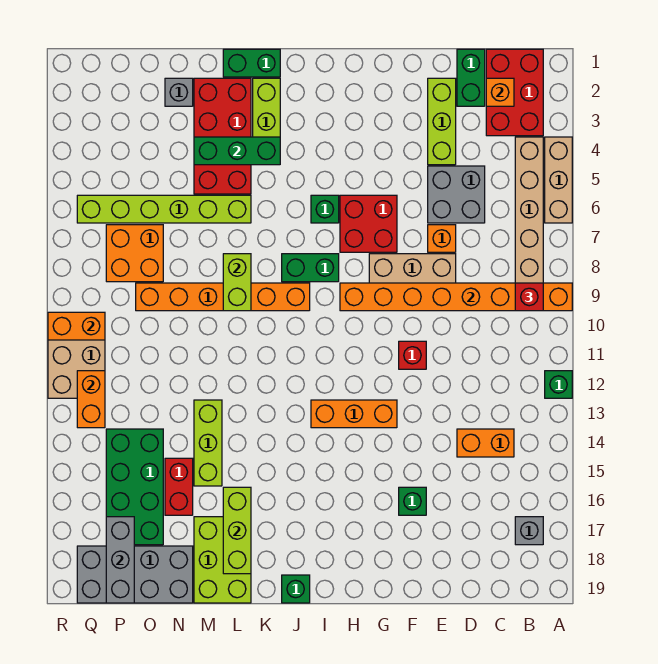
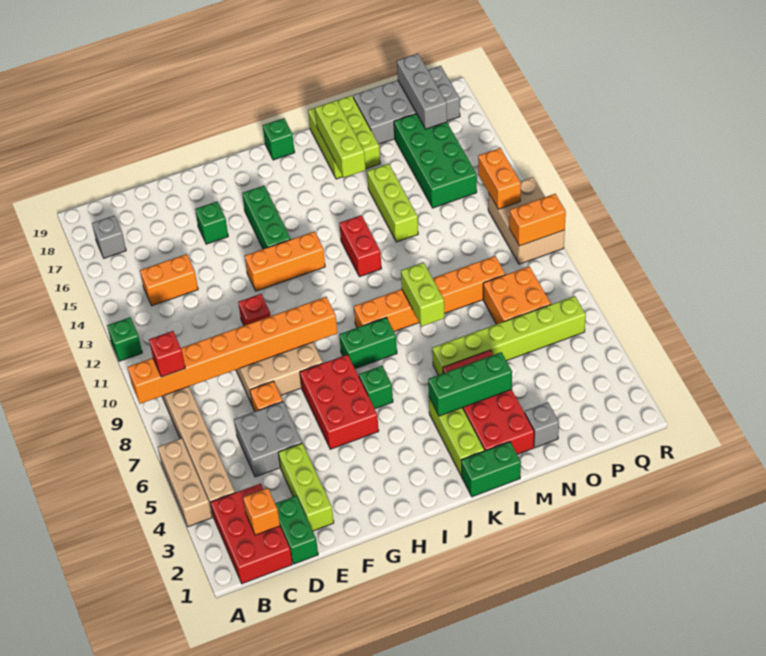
red brick G6:H7 level 1 -> red brick G5:H7 level 1
none -> green brick H14:H16 level 1
red brick N15:N16 level 1 -> red brick K12:K13 level 1

